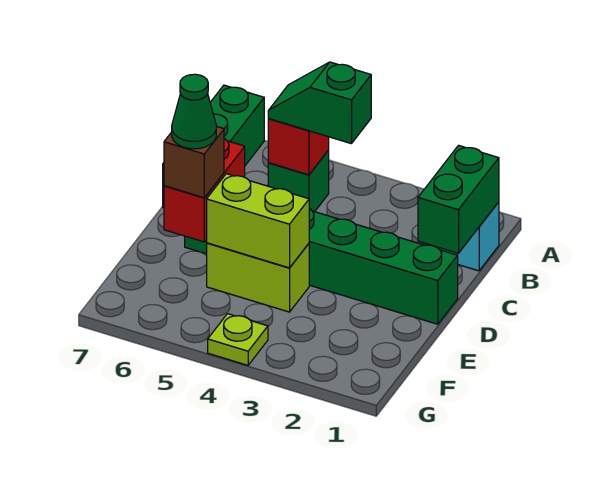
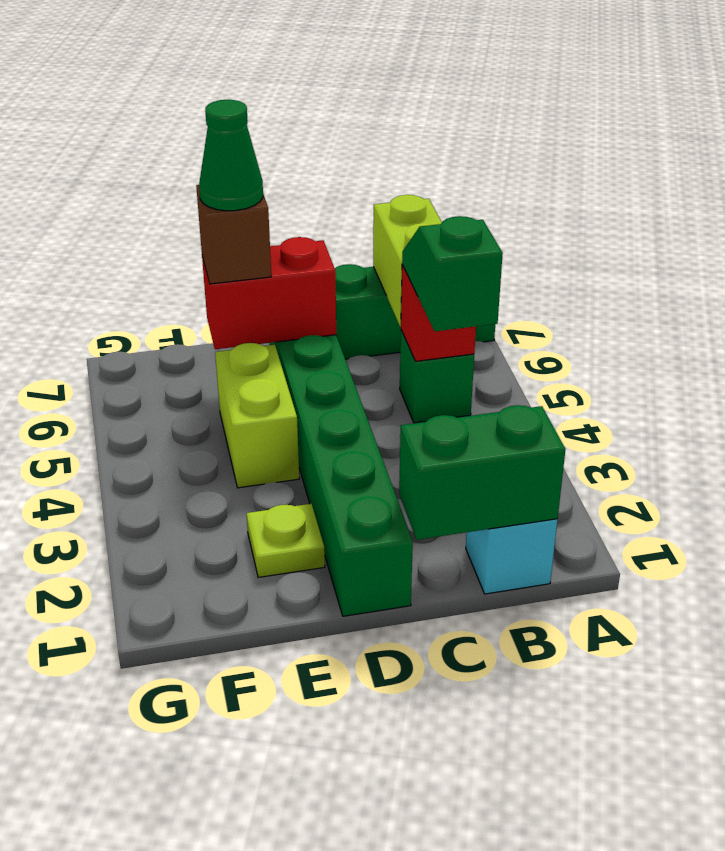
lime brick E4:E5 level 2 -> lime brick B6:B7 level 2
lime plate G4 level 1 -> lime plate E2 level 1

